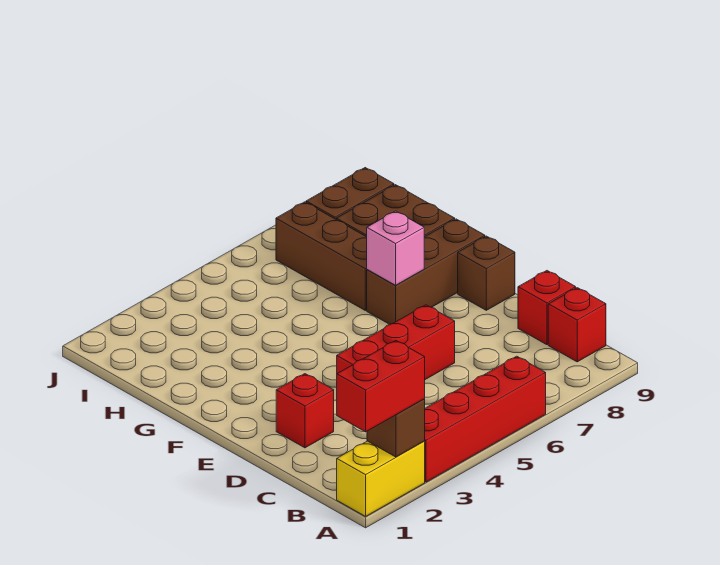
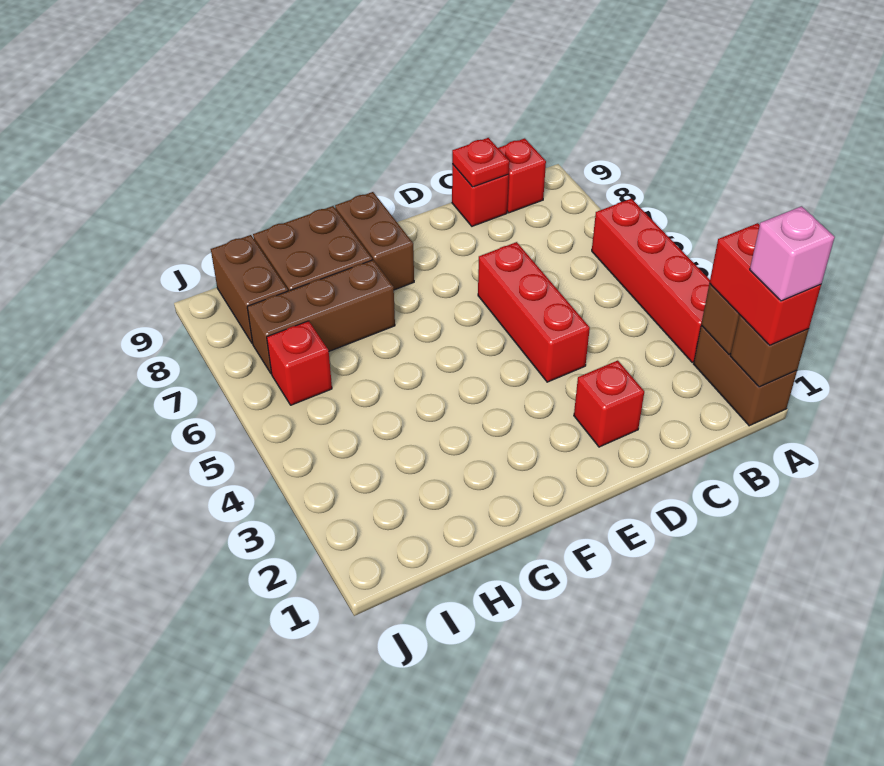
yellow brick A1:A2 level 1 -> brown brick A1:A2 level 1
none -> red plate C9 level 2
brown brick E9 level 1 -> brown brick A1 level 2
brown brick F7:F9 level 1 -> brown brick F8:F9 level 1
pink brick F7 level 2 -> pink brick A1 level 4
none -> red brick I6 level 1

